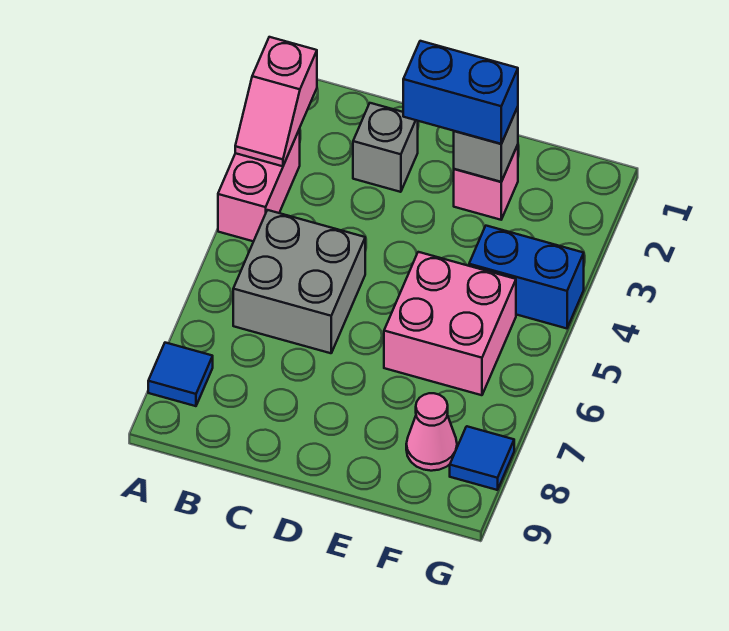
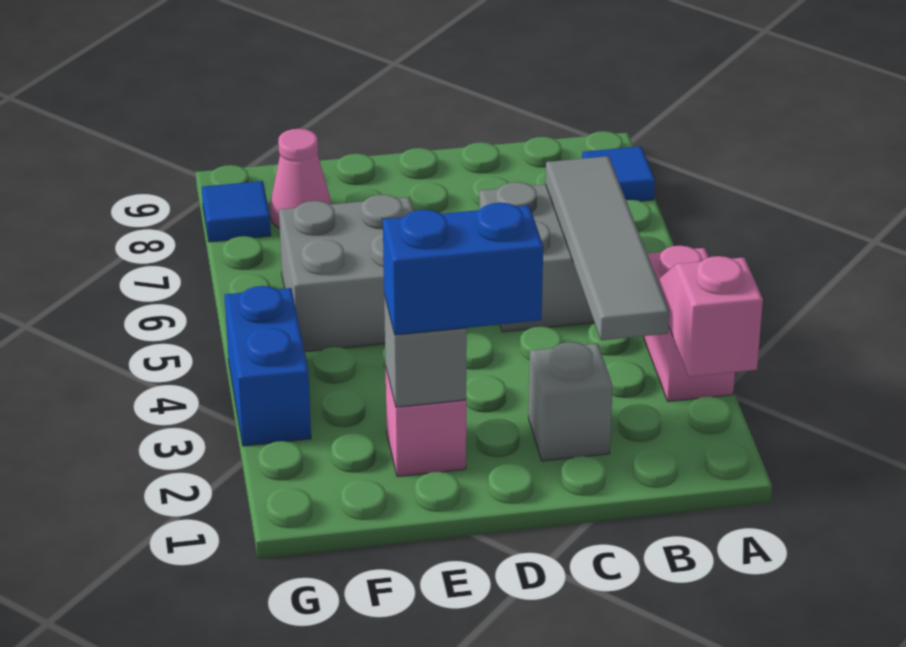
none -> grey tile B3:B6 level 2
pink brick E5:F6 level 1 -> grey brick E5:F6 level 1
blue brick F4:G4 level 1 -> blue brick G3:G4 level 1

